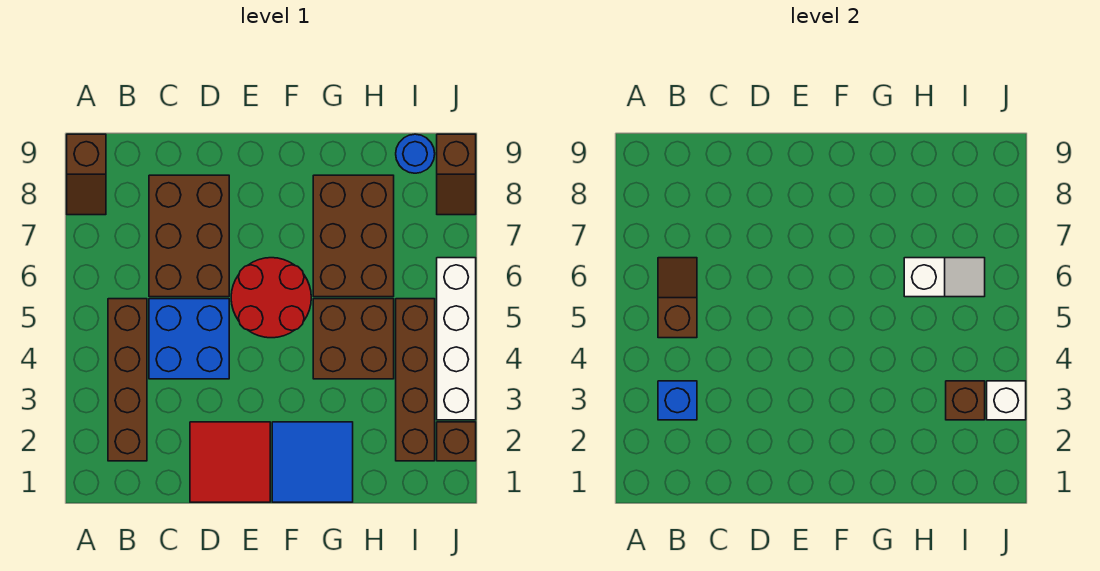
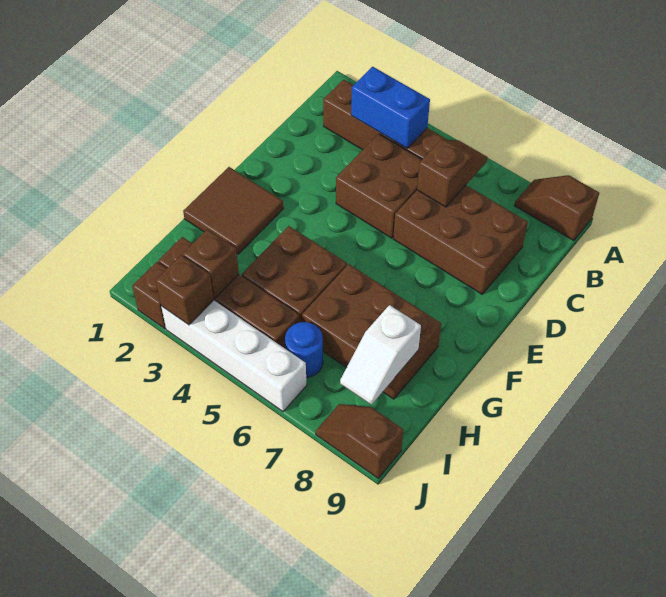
blue brick B3 level 2 -> blue brick B3:B4 level 2
brown slope B5:B6 level 2 top 5 -> brown slope B6:C6 level 2 top C
blue brick C4:D5 level 1 -> brown brick C4:D5 level 1
red tile D1:E2 level 1 -> none
red round brick E5:F6 level 1 -> none
blue tile F1:G2 level 1 -> brown tile F1:G2 level 1
white slope H6:I6 level 2 top H -> white slope H8:I8 level 2 top H
blue round brick I9 level 1 -> blue round brick I6 level 1
white brick J3 level 2 -> brown brick J3 level 2

